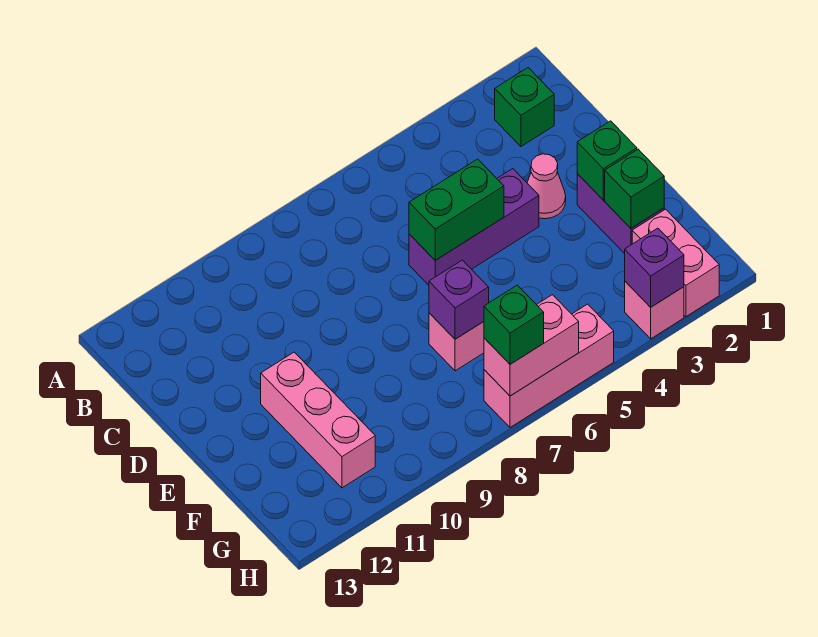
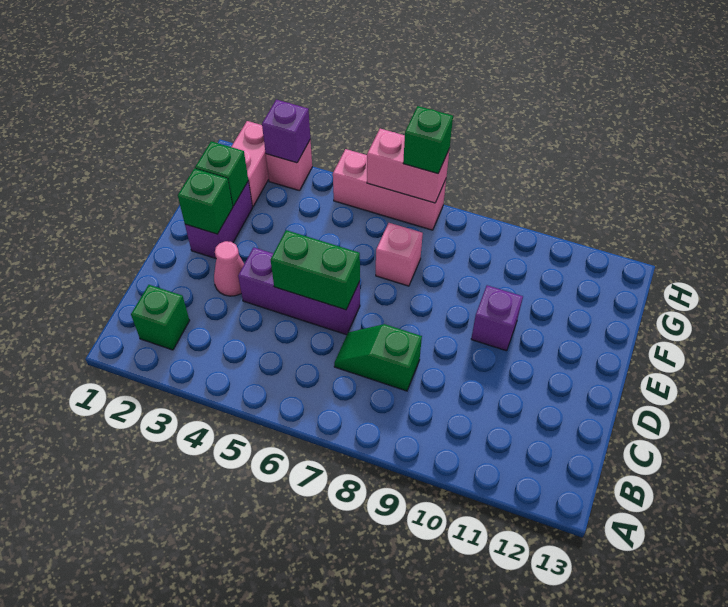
none -> green slope C7:C8 level 1 top 8
pink brick E11:G11 level 1 -> none
purple brick F7 level 2 -> purple brick E10 level 1

